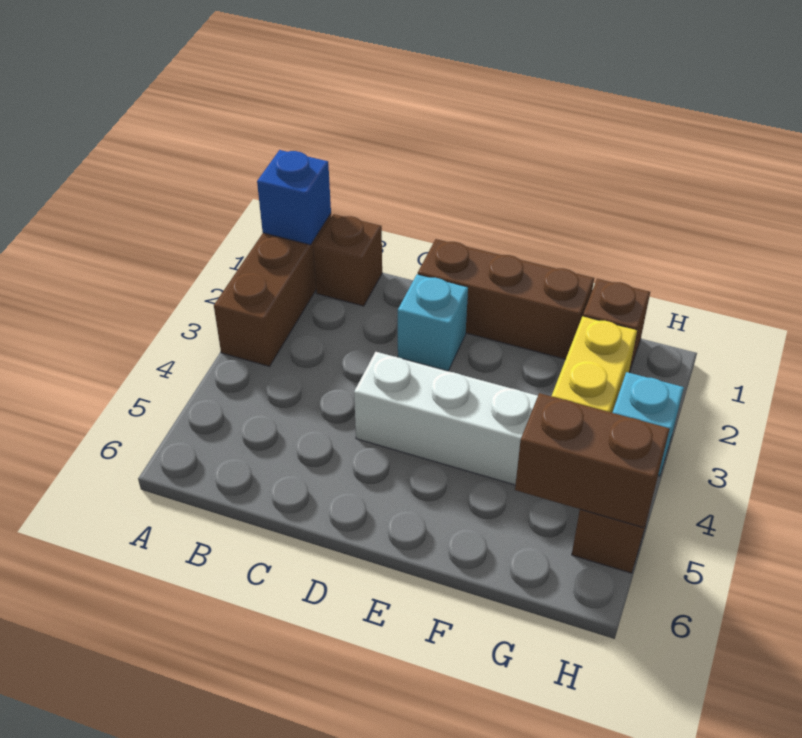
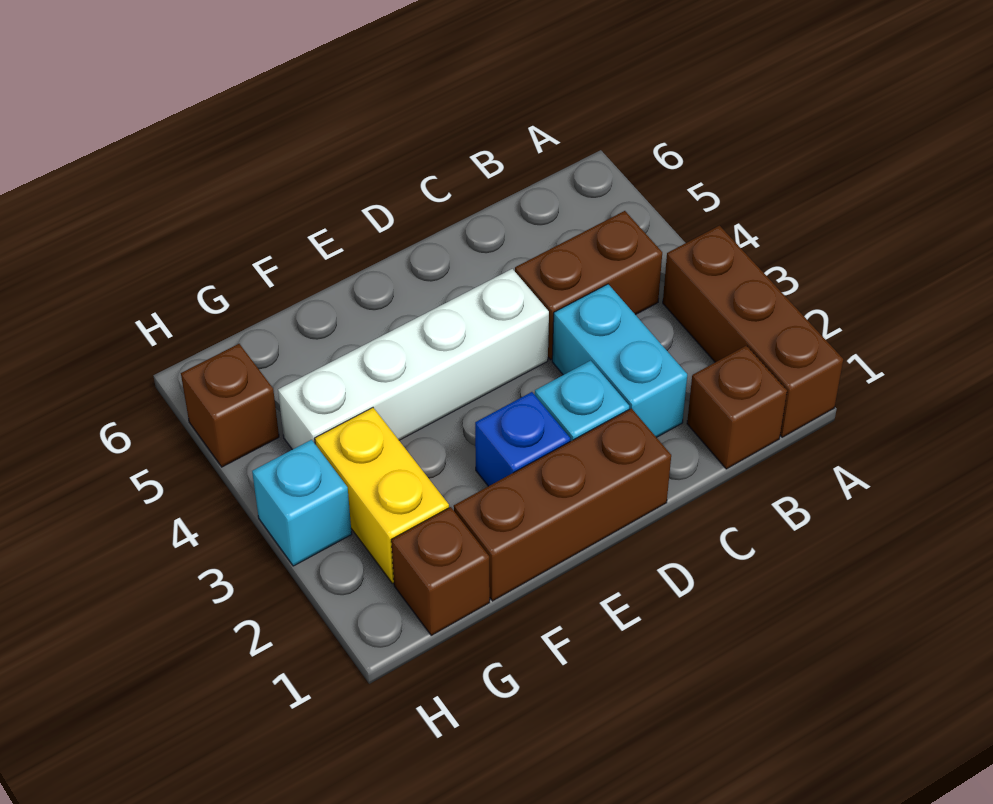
blue brick A1 level 2 -> blue brick E2 level 1
none -> cyan brick C2:C3 level 1
brown brick G5:H5 level 2 -> brown brick B4:C4 level 1

